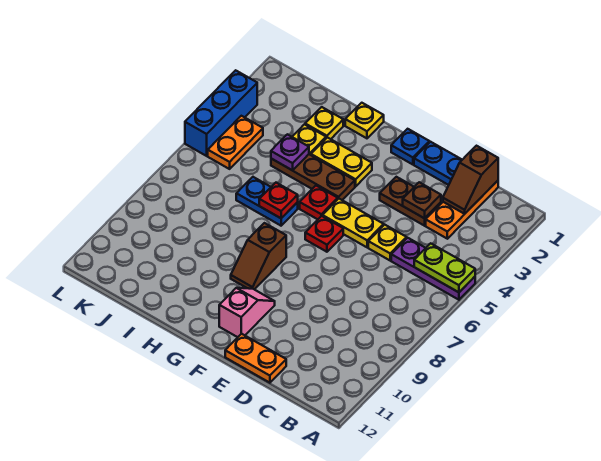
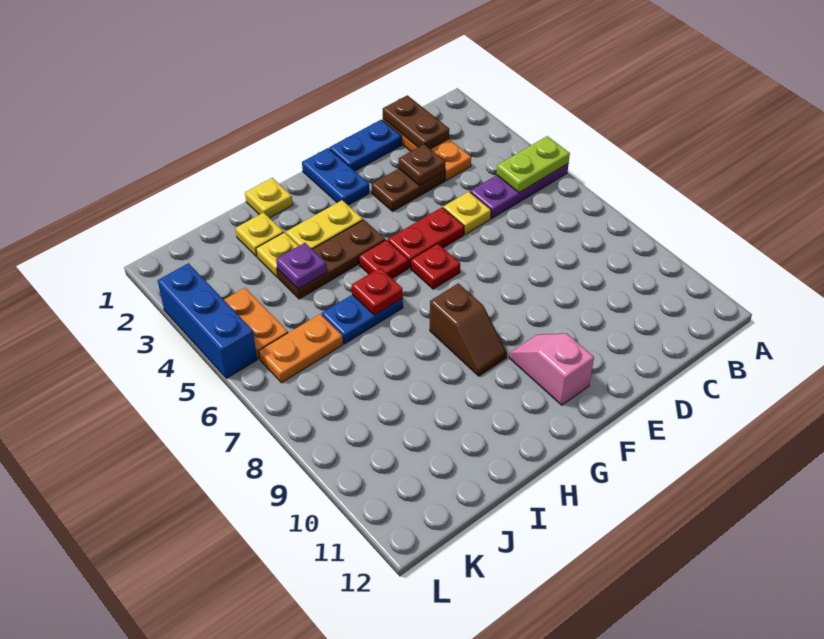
brown slope C1:C2 level 2 top 1 -> brown plate C1:C2 level 2
orange plate D12:E12 level 1 -> orange plate J6:K6 level 1
yellow plate E5:F5 level 1 -> red plate E5:F5 level 1
blue plate F1 level 1 -> blue plate F1:F2 level 1

